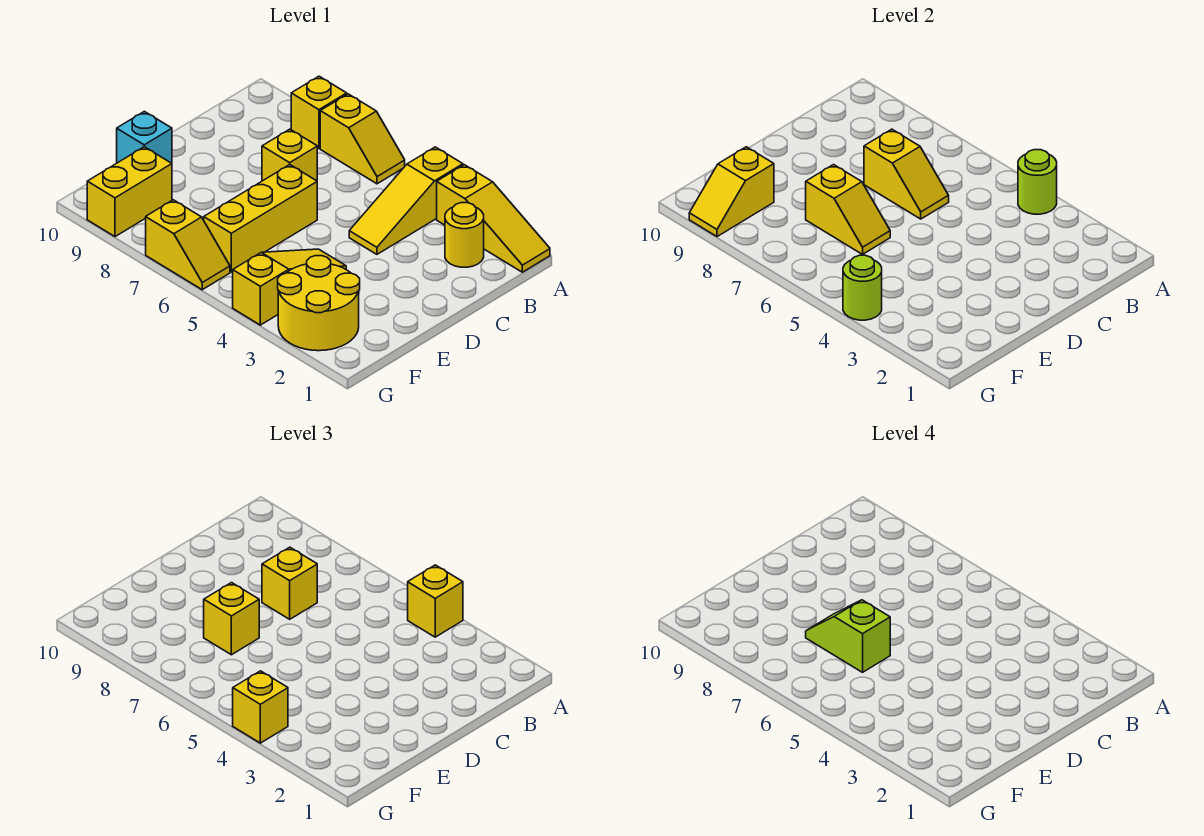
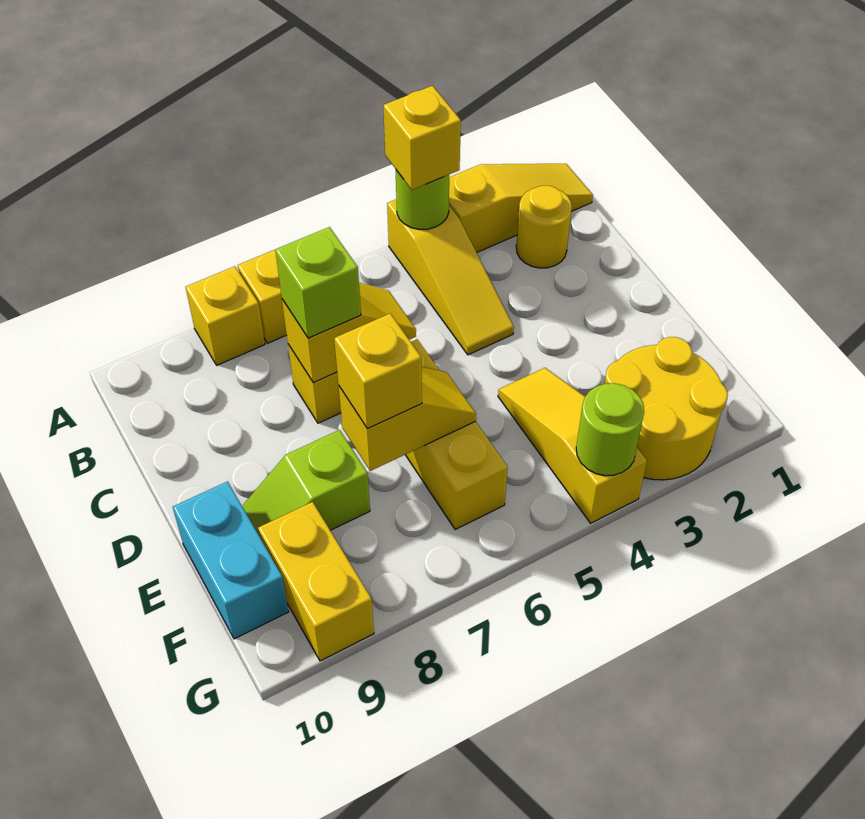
yellow brick C7 level 3 -> lime brick C7 level 3
lime slope E6:E7 level 4 top 6 -> lime slope E8:E9 level 1 top 8
cyan brick E10 level 1 -> cyan brick E10:F10 level 1
yellow slope F9:G9 level 2 top F -> none
yellow brick G4 level 3 -> none
yellow slope G6:G7 level 1 top 7 -> none

